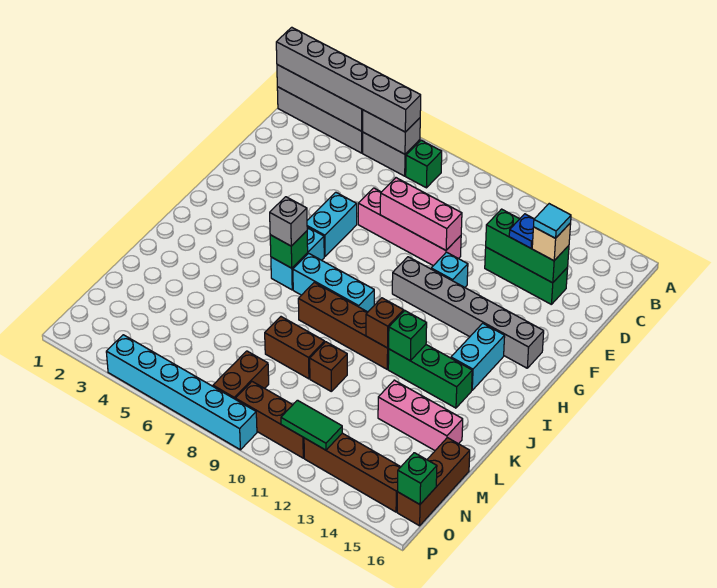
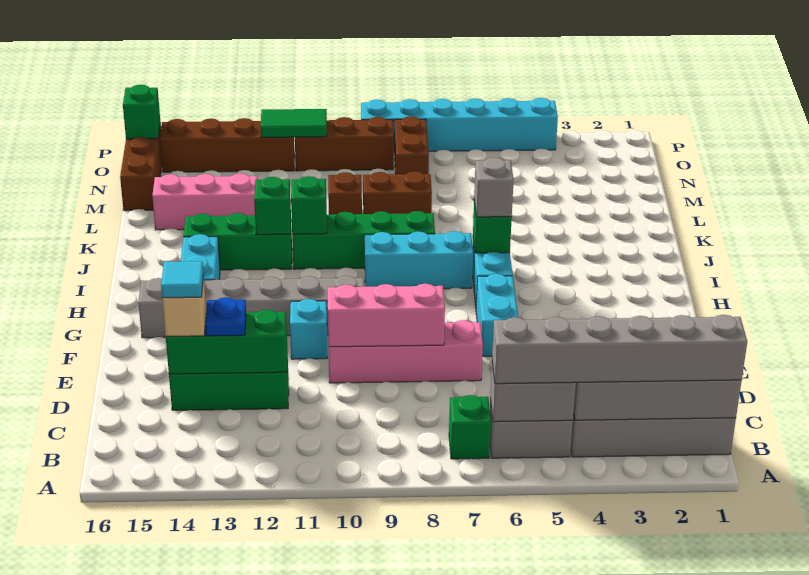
brown brick J8:J11 level 1 -> green brick J8:J11 level 1
brown brick J11 level 2 -> green brick J11 level 2

